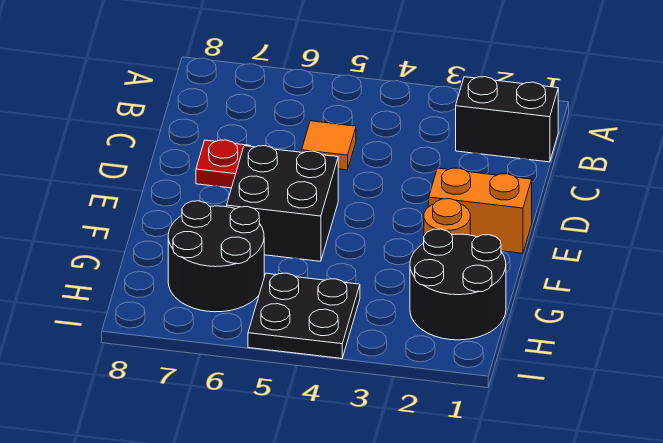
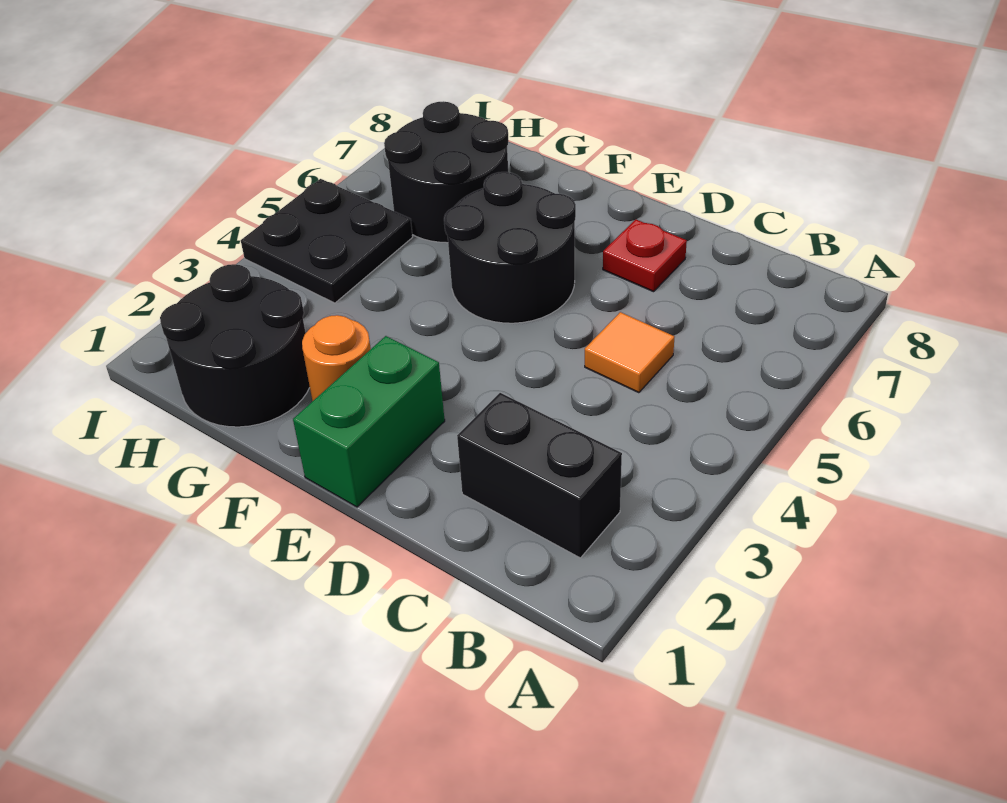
black brick B1:B2 level 1 -> black brick B2:C2 level 1
orange brick E1:E2 level 1 -> green brick E1:E2 level 1
black brick E5:F6 level 1 -> black round brick E5:F6 level 1

